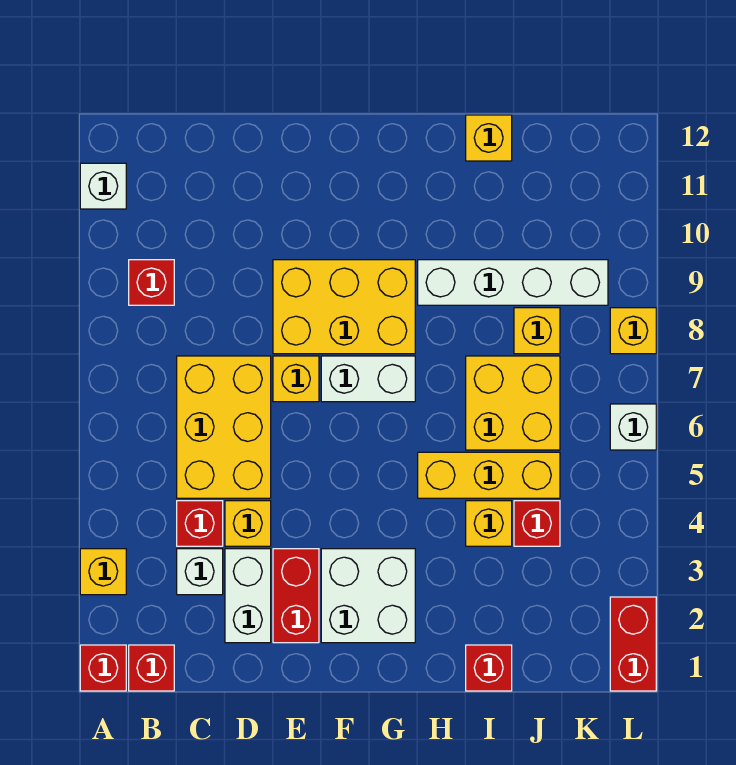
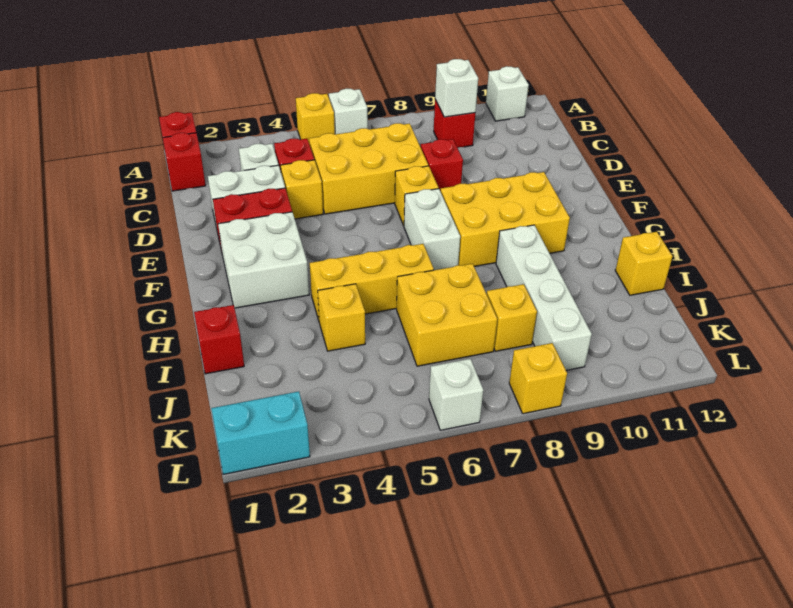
yellow brick A3 level 1 -> yellow brick A5 level 1
none -> white brick A6 level 1
none -> white brick B9 level 2
yellow brick E8:G9 level 1 -> yellow brick F8:G10 level 1
yellow brick H5:J5 level 1 -> yellow brick H4:H6 level 1
red brick J4 level 1 -> red brick D8 level 1
red brick L1:L2 level 1 -> cyan brick L1:L2 level 1

